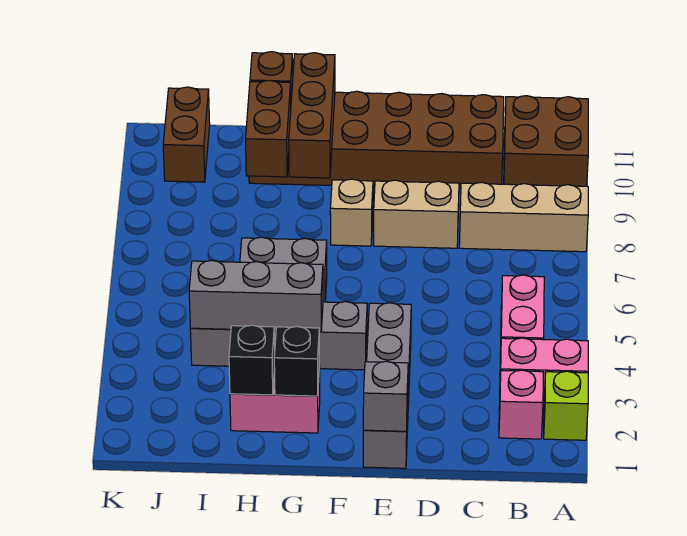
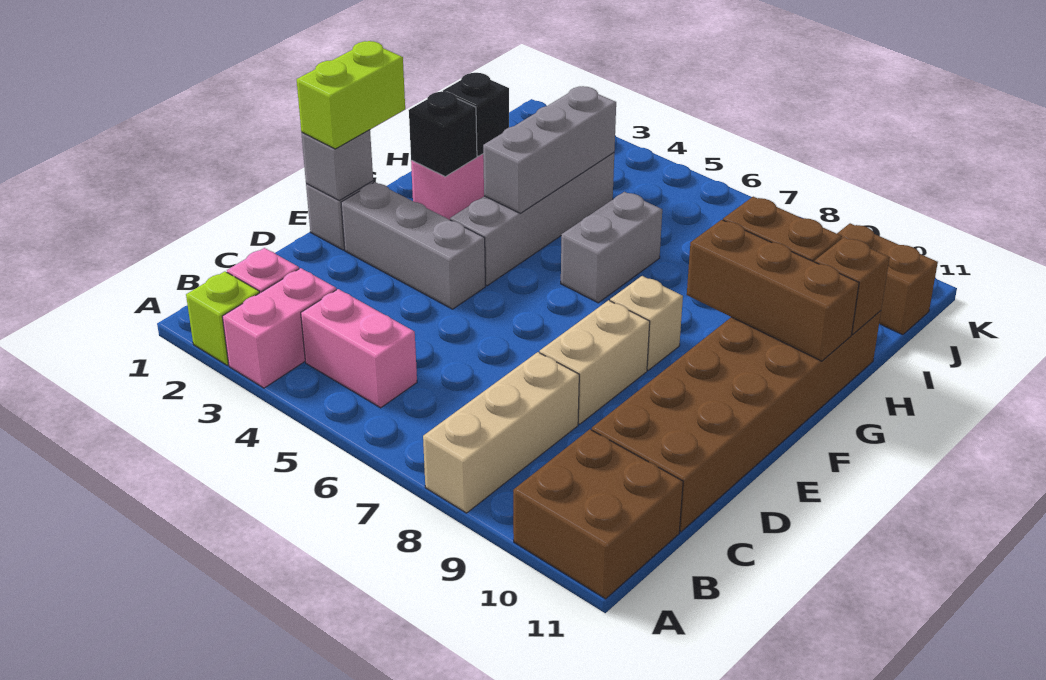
none -> lime brick E1:F1 level 3

